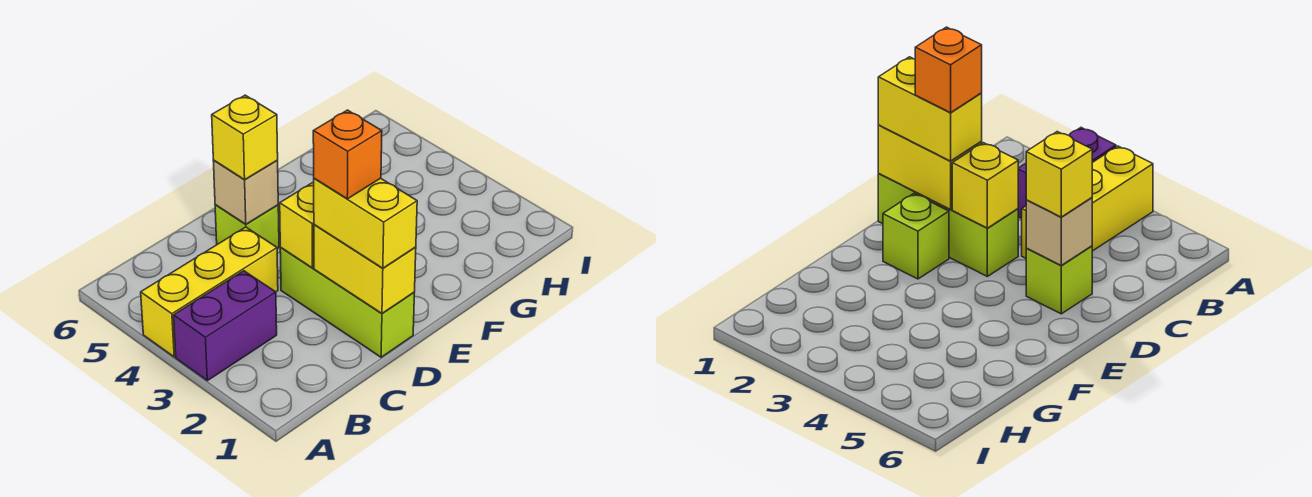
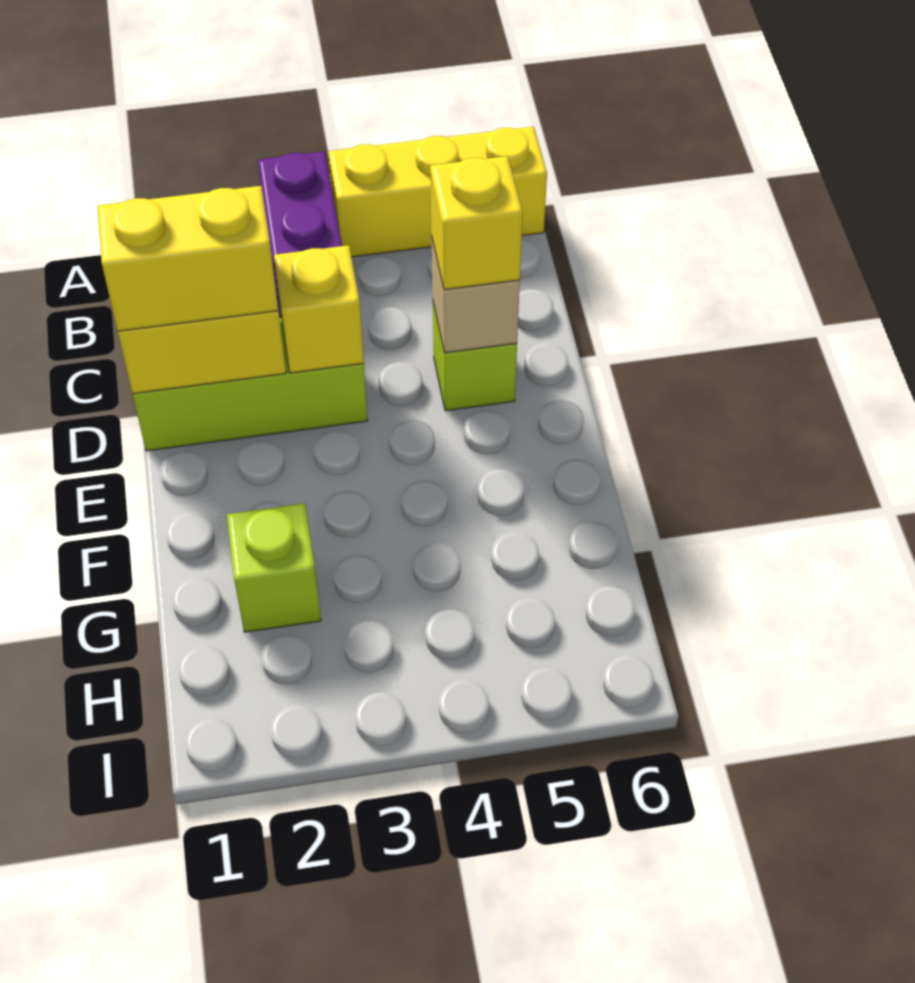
yellow brick A4:C4 level 1 -> yellow brick A4:A6 level 1
orange brick D2 level 4 -> none
lime brick E2 level 1 -> lime brick G2 level 1

